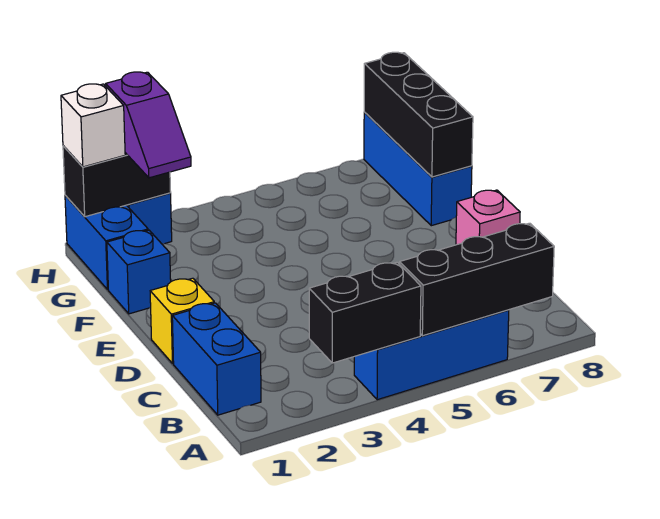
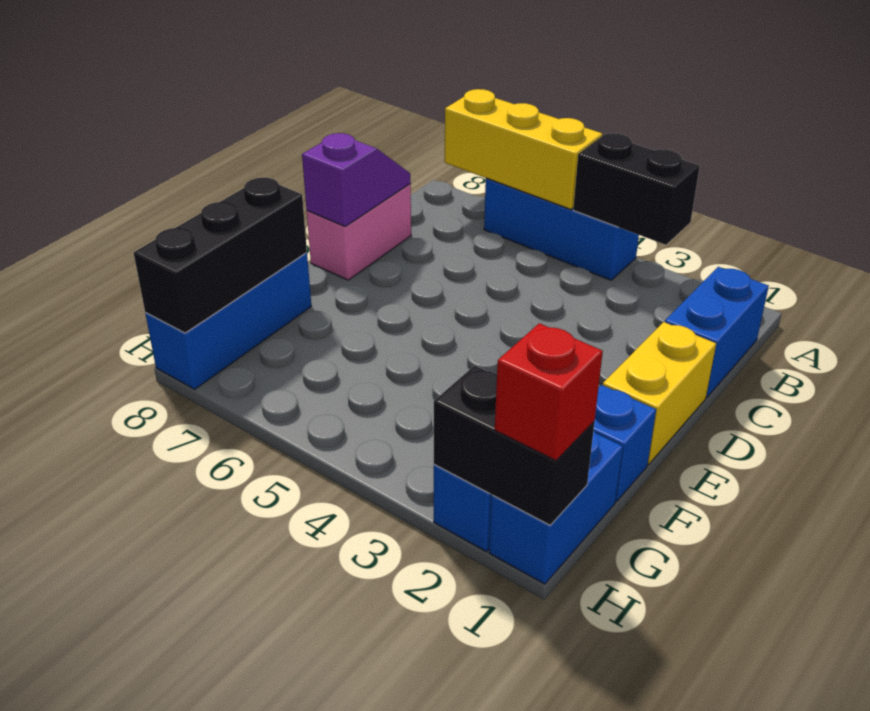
black brick A5:A7 level 2 -> yellow brick A5:A7 level 2
yellow brick D1 level 1 -> yellow brick D1:E1 level 1
pink brick D8 level 1 -> pink brick C8:D8 level 1
purple slope G2:H2 level 3 top H -> purple slope C8:D8 level 2 top D
white brick H1 level 3 -> red brick H1 level 3

